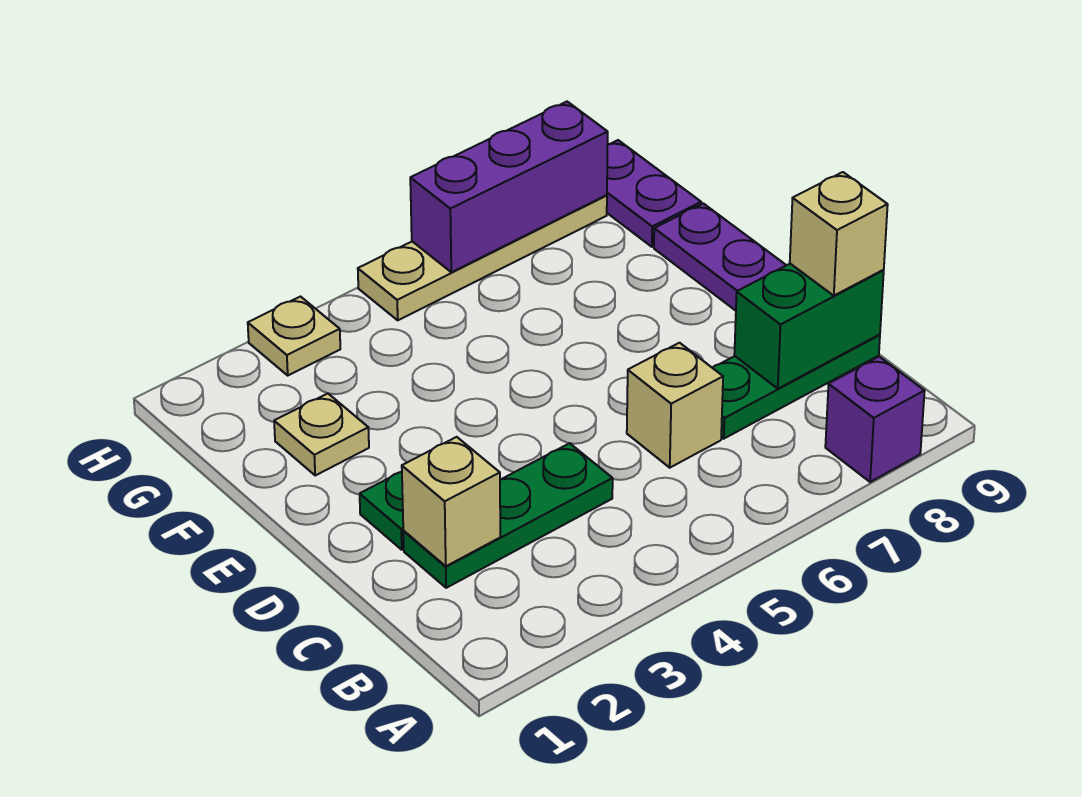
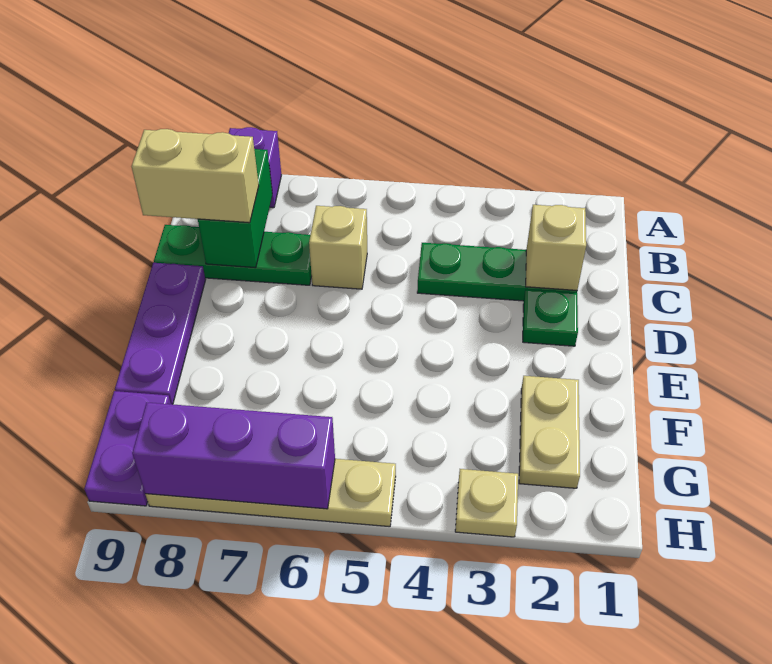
green brick C8:C9 level 2 -> green brick B8:C8 level 2
tan brick C9 level 3 -> tan brick C8:C9 level 3
tan plate F2 level 1 -> tan plate F2:G2 level 1

